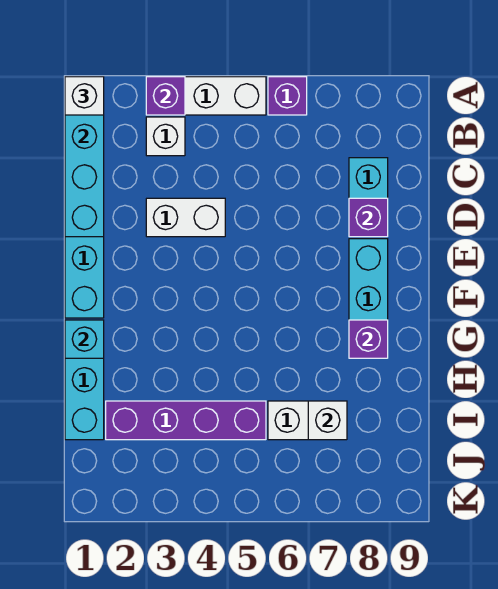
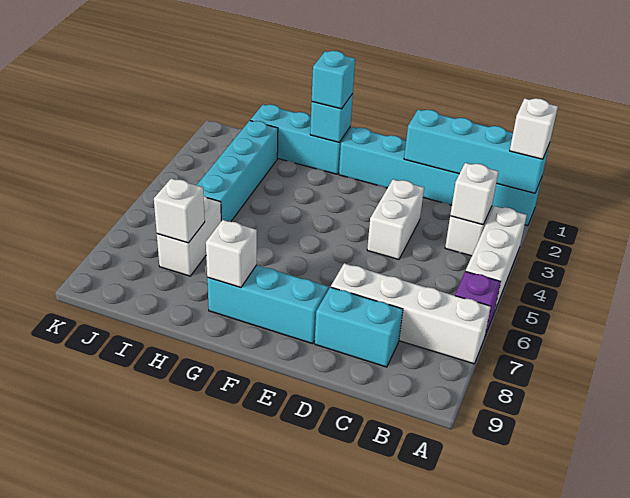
purple brick A3 level 2 -> none
none -> white brick A7:D7 level 1
none -> white brick B3 level 2
purple brick D8 level 2 -> none
none -> cyan brick G1 level 3
purple brick G8 level 2 -> white brick G8 level 2
purple brick I2:I5 level 1 -> cyan brick I2:I5 level 1

